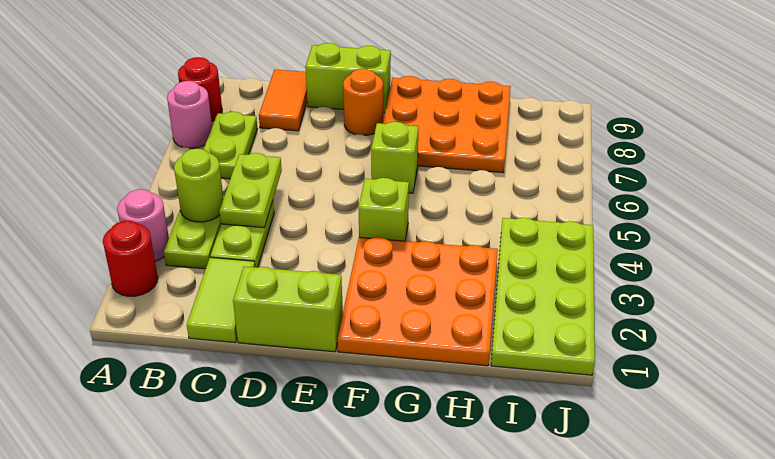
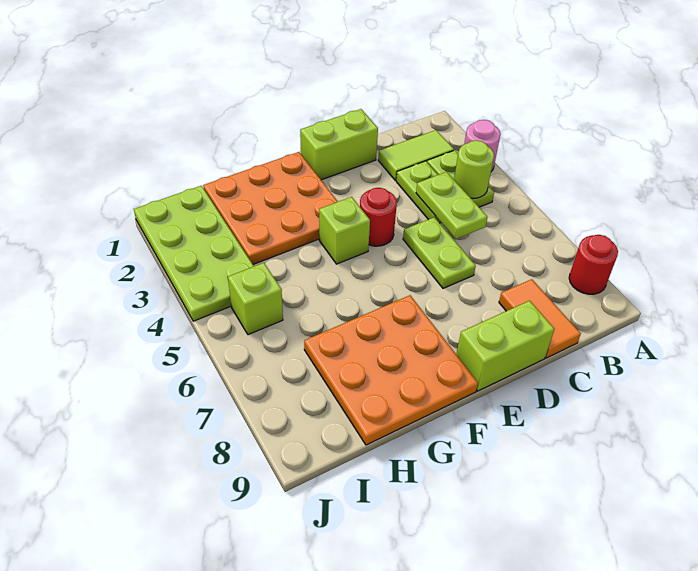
red round brick A2 level 1 -> red round brick E4 level 1
pink round brick A7 level 1 -> none
lime plate B6:B7 level 1 -> lime plate D5:D6 level 1
lime tile C1:C2 level 1 -> lime tile B2:C2 level 1
orange round brick E8 level 1 -> none
lime brick F6 level 1 -> lime brick I5 level 1

